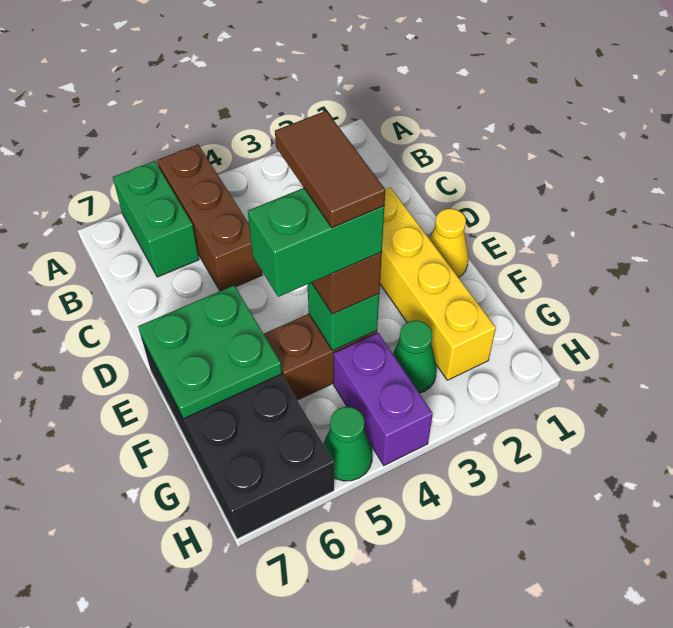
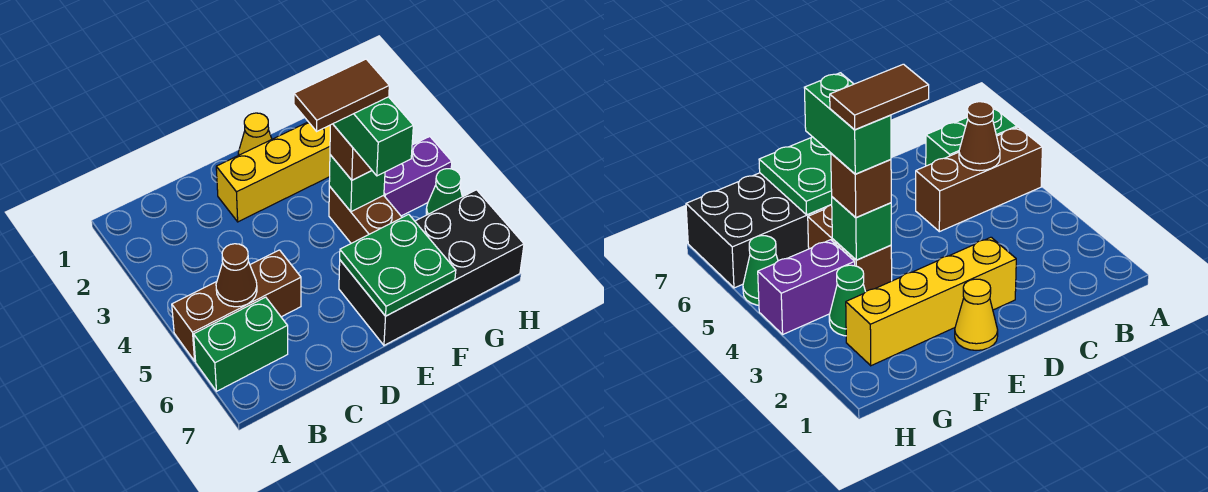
none -> brown cone B5 level 2

